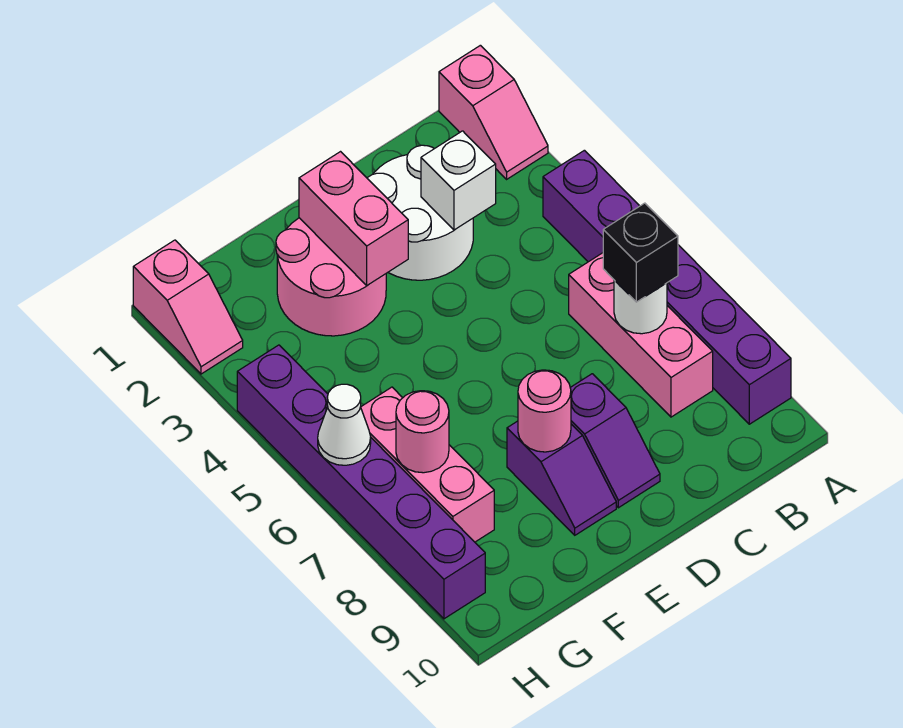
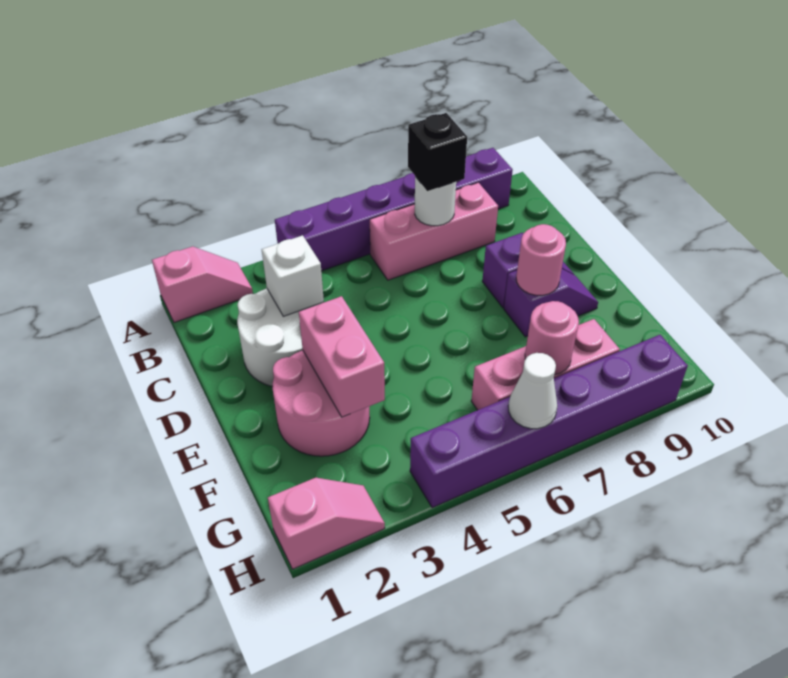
pink brick E2:E3 level 2 -> pink brick E3:F3 level 2

